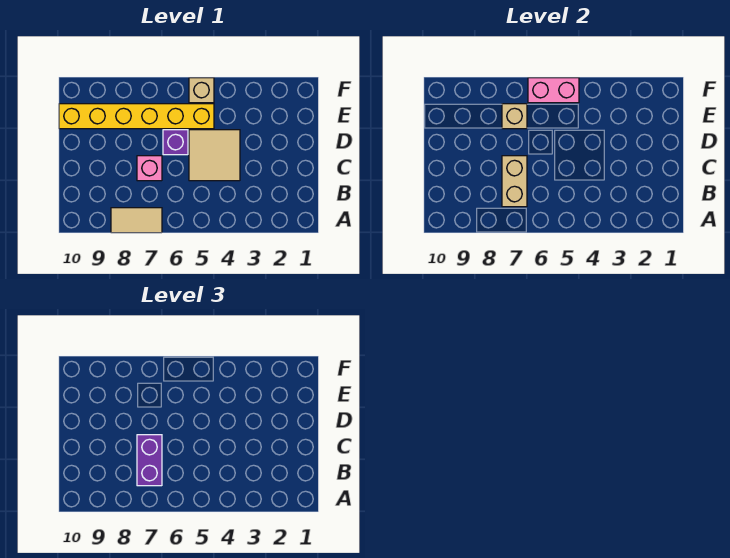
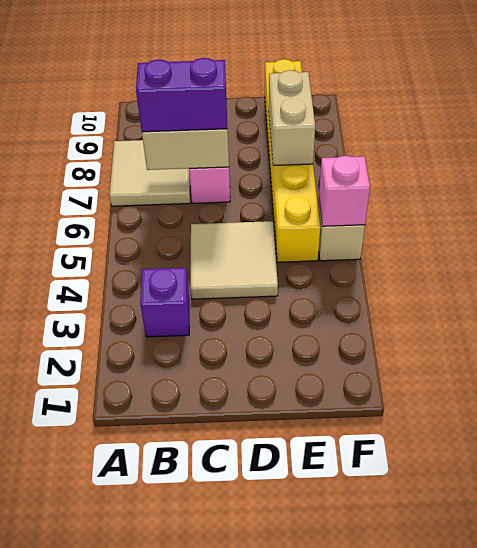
tan tile A7:A8 level 1 -> tan tile A7:B8 level 1
purple brick D6 level 1 -> purple brick B3 level 1
tan brick E7 level 2 -> tan brick E7:E8 level 2
pink brick F5:F6 level 2 -> pink brick F5 level 2

